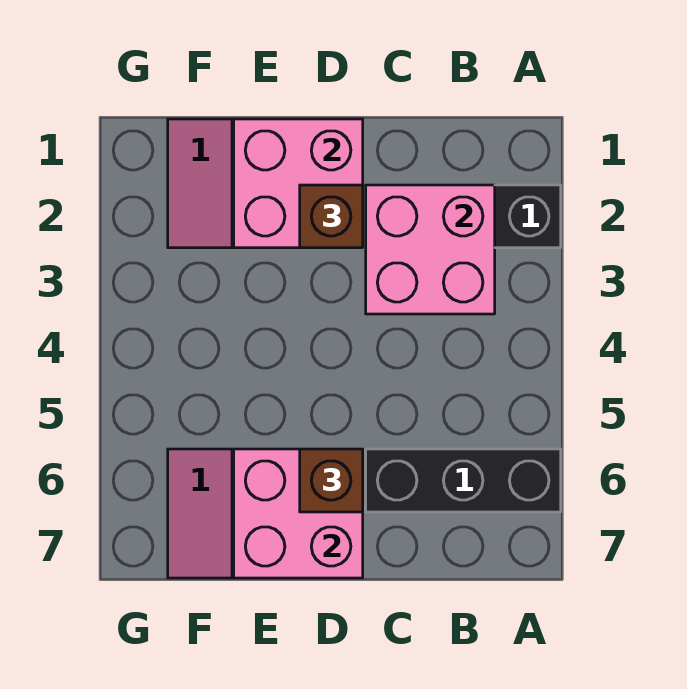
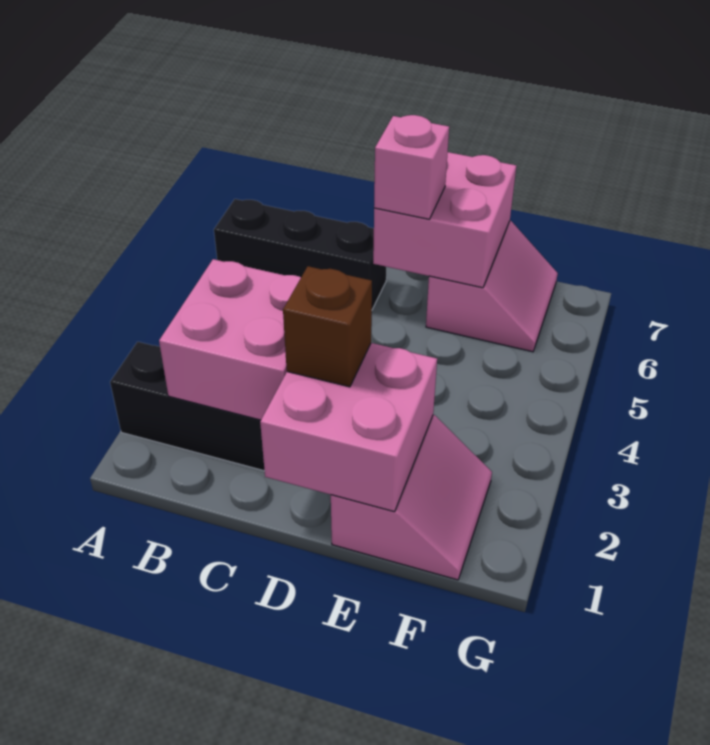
brown brick D6 level 3 -> pink brick D6 level 3

